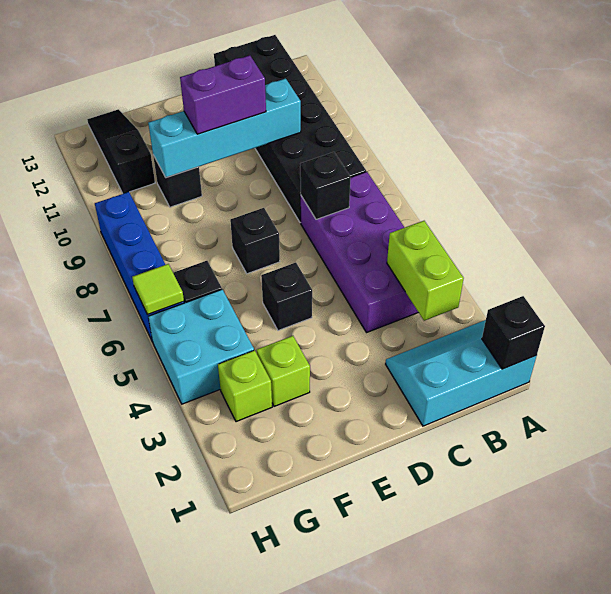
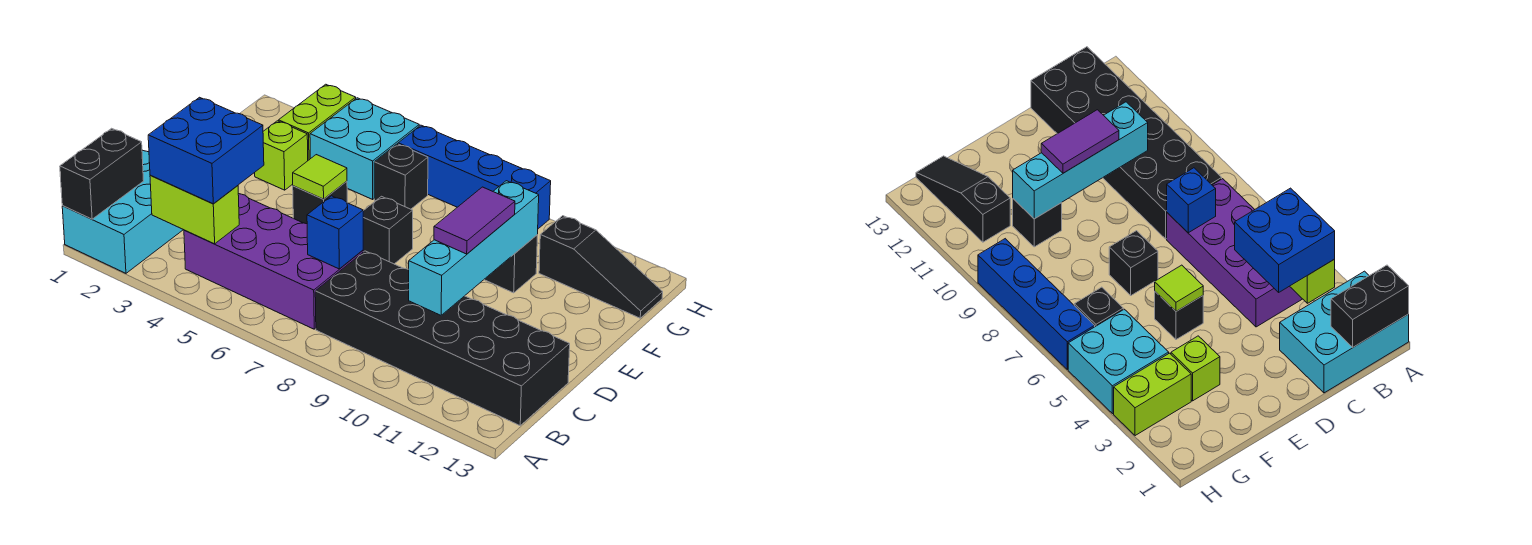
cyan slope A1:C2 level 1 top 1 -> cyan brick A1:C2 level 1
black brick A1 level 2 -> black brick A1:B1 level 2
none -> blue brick B3:C4 level 3
black brick C7 level 2 -> blue brick C7 level 2
purple brick D10:E10 level 3 -> purple tile D10:E10 level 3
lime brick G3 level 1 -> lime brick G3:H3 level 1
lime tile H6 level 2 -> lime tile E5 level 2

